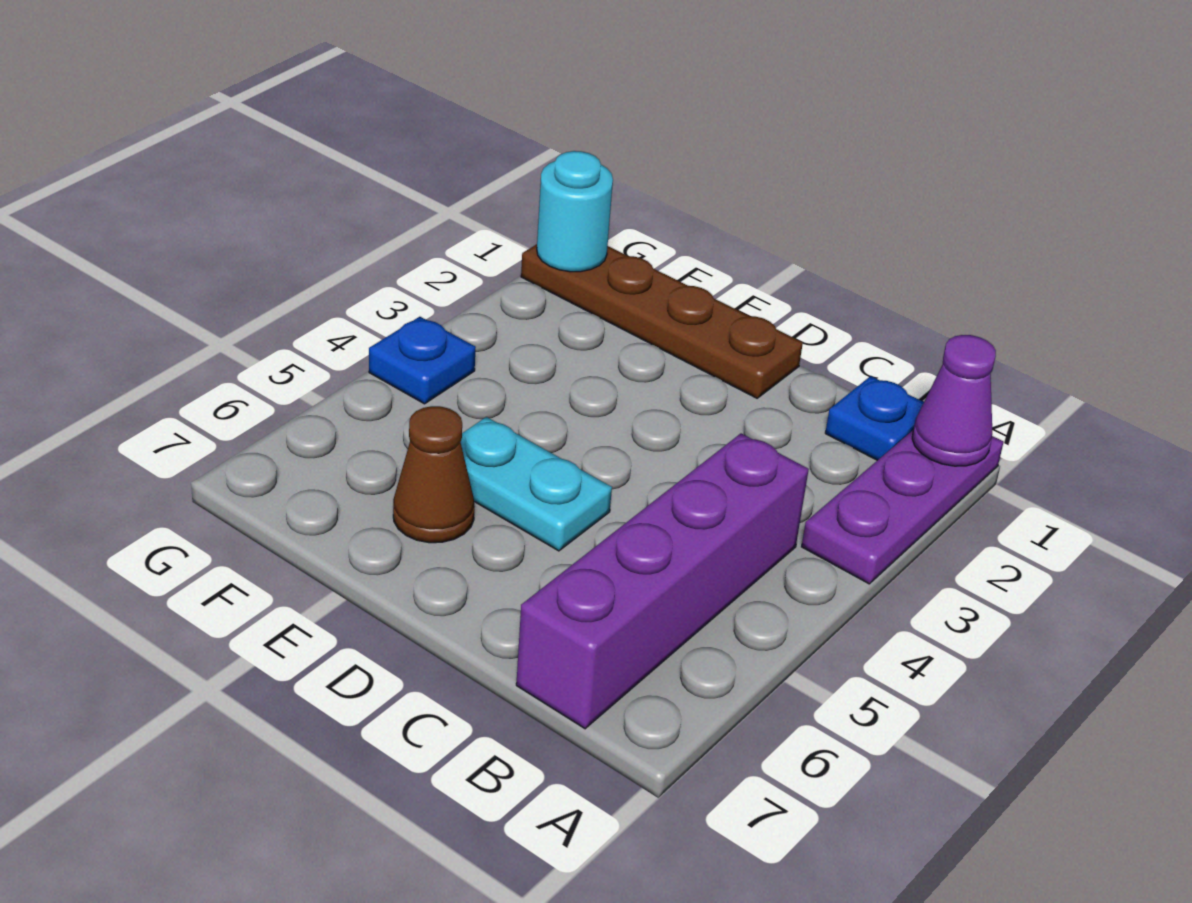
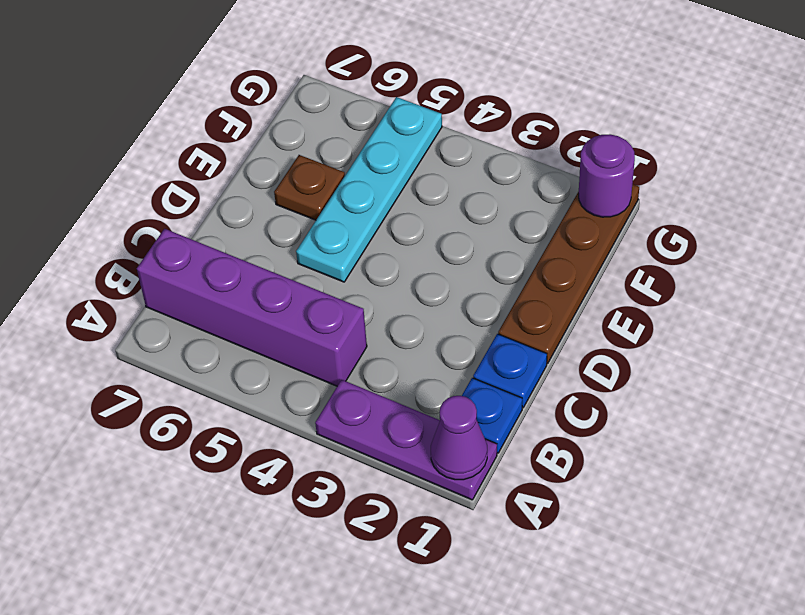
cyan plate D5:E5 level 1 -> cyan plate D5:G5 level 1
brown cone E6 level 1 -> brown plate E6 level 1
cyan round brick G1 level 2 -> purple round brick G1 level 2
blue plate G4 level 1 -> blue plate C1 level 1

